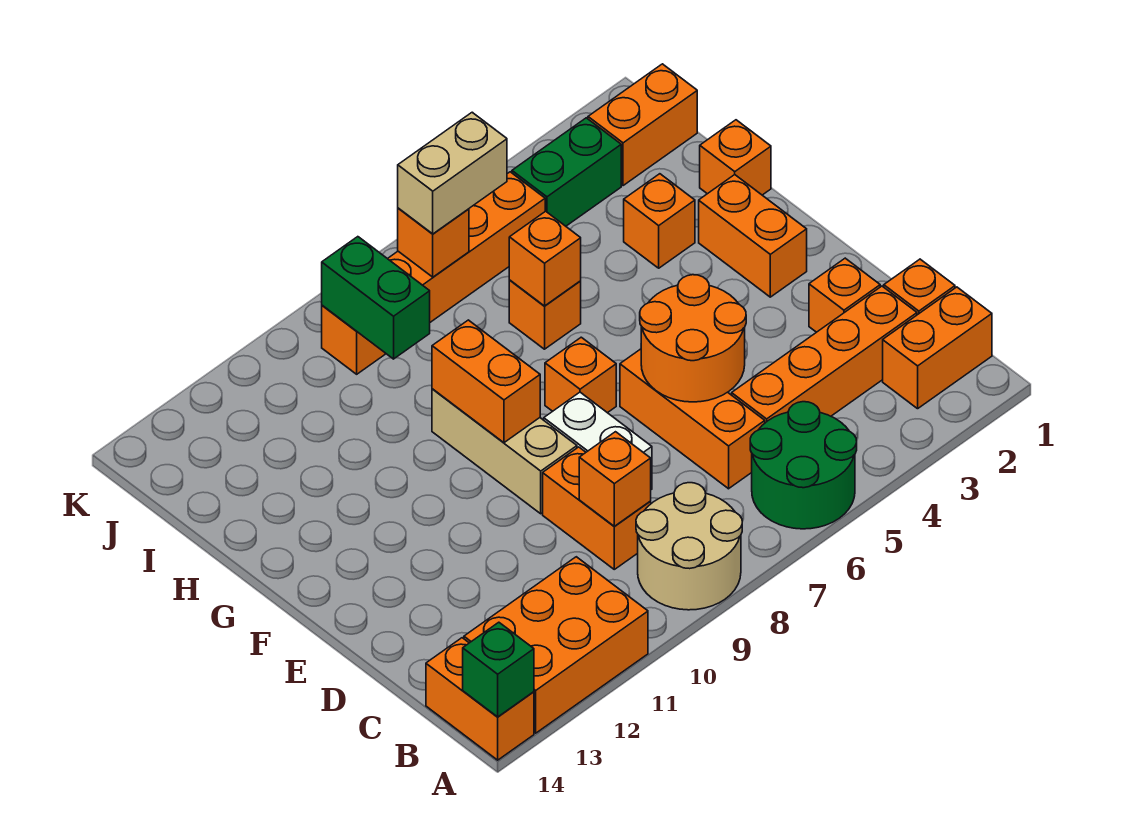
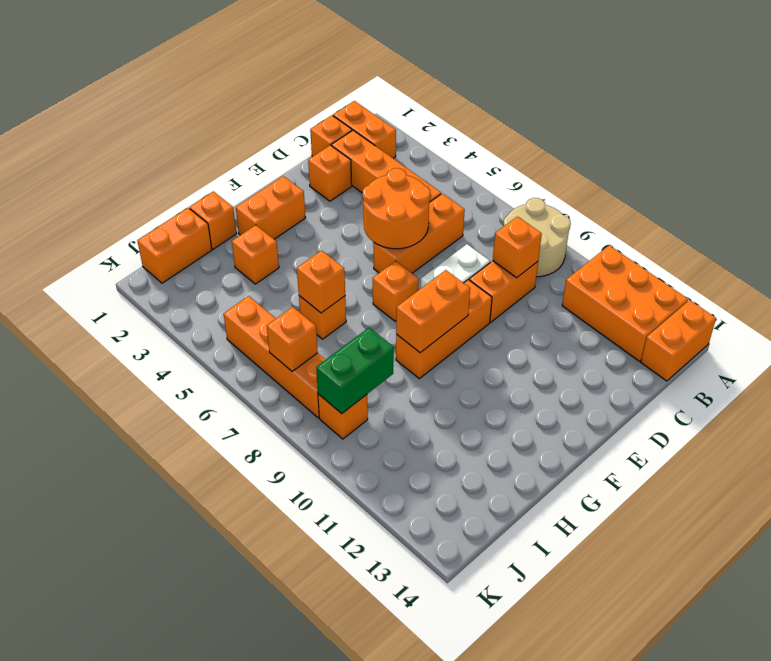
green round brick A5:B6 level 1 -> none
green brick A14 level 2 -> none
tan brick E9:G9 level 1 -> orange brick E9:G9 level 1
orange brick J1:J2 level 1 -> orange brick I1:J1 level 1
green brick J3:J4 level 1 -> none
tan brick J6:J7 level 3 -> none

